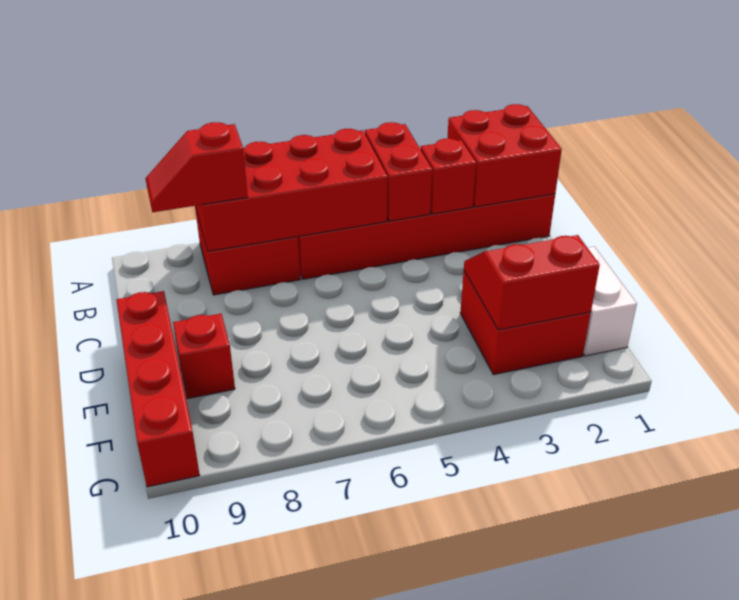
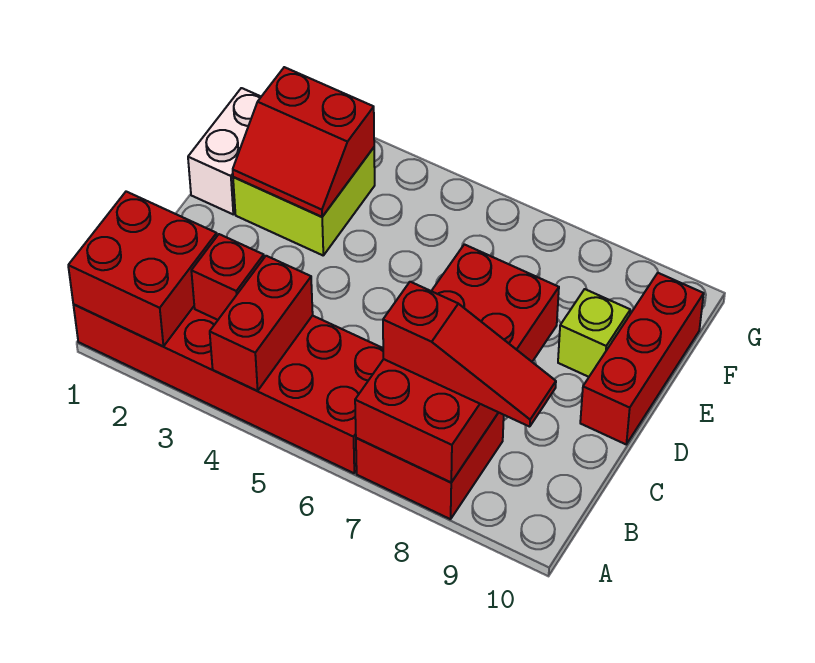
red brick A5:B8 level 2 -> red brick A7:D8 level 2
red slope B8:B9 level 3 top 8 -> red slope B7:B9 level 3 top 7
red brick D10:G10 level 1 -> red brick D10:F10 level 1
red brick E2:F3 level 1 -> lime brick E2:F3 level 1
red brick E9 level 1 -> lime brick E9 level 1

